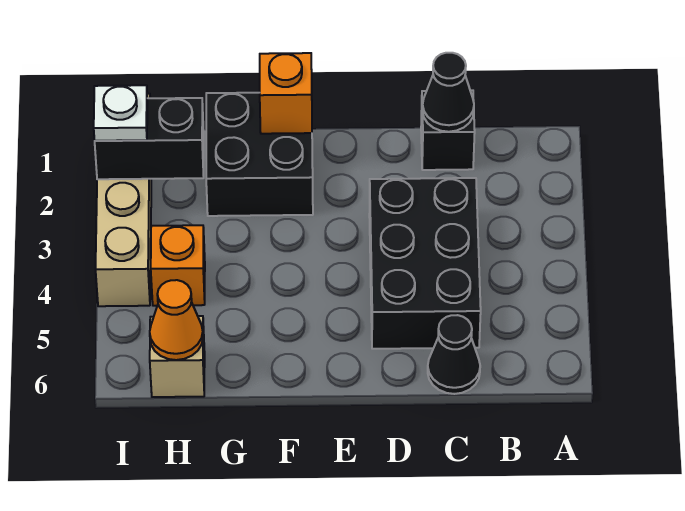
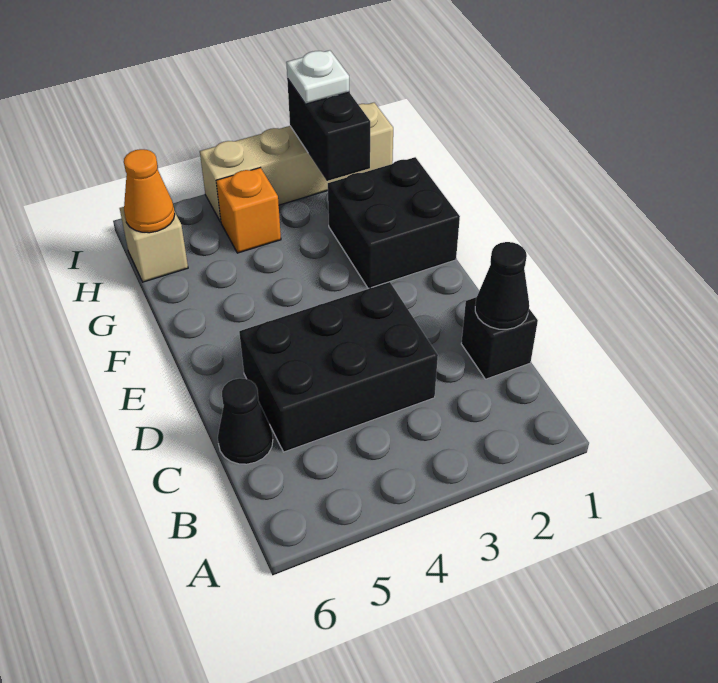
orange brick F1 level 2 -> none

